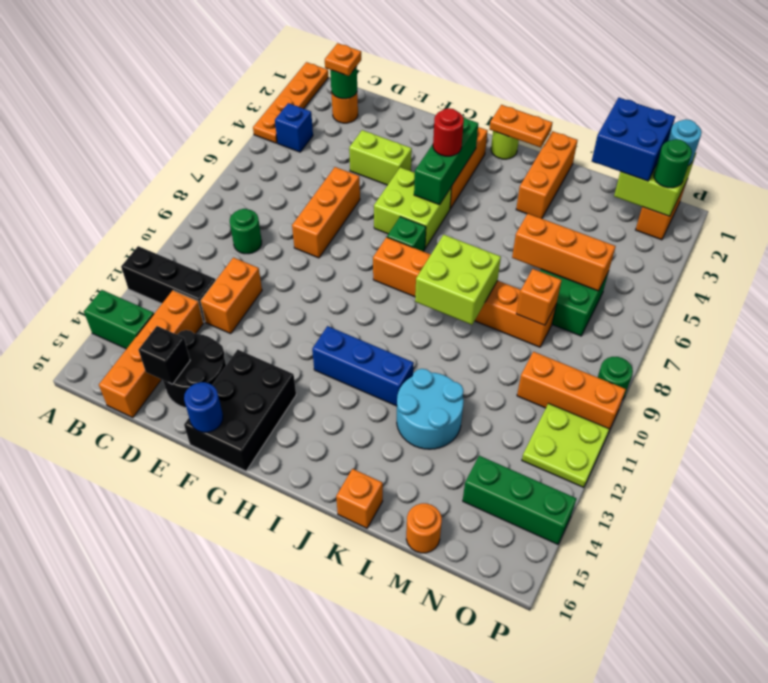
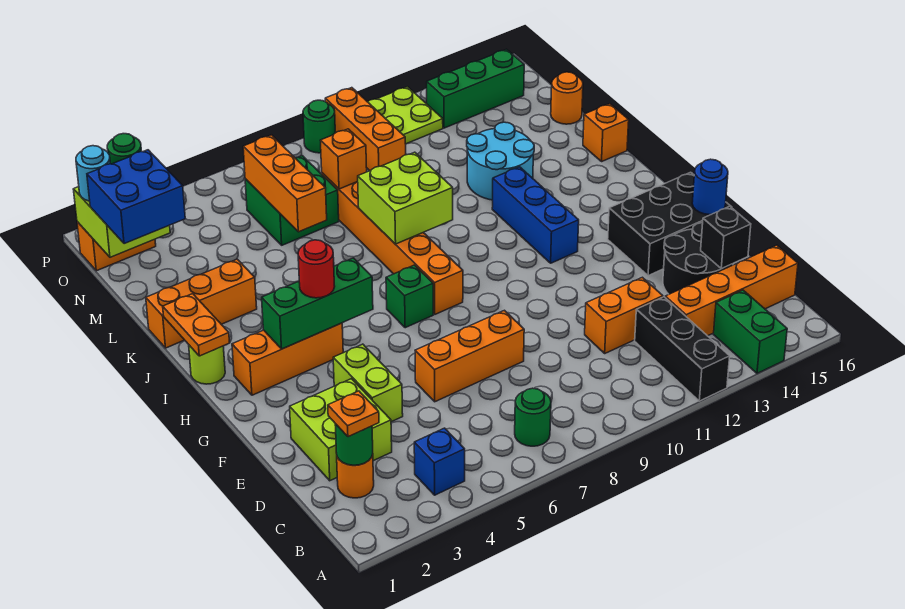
orange plate A1:A4 level 1 -> none
green round brick C9 level 1 -> green round brick B7 level 1
lime brick G5:H6 level 1 -> lime brick D2:E3 level 1
green brick N14:P14 level 1 -> green brick O13:O15 level 1

